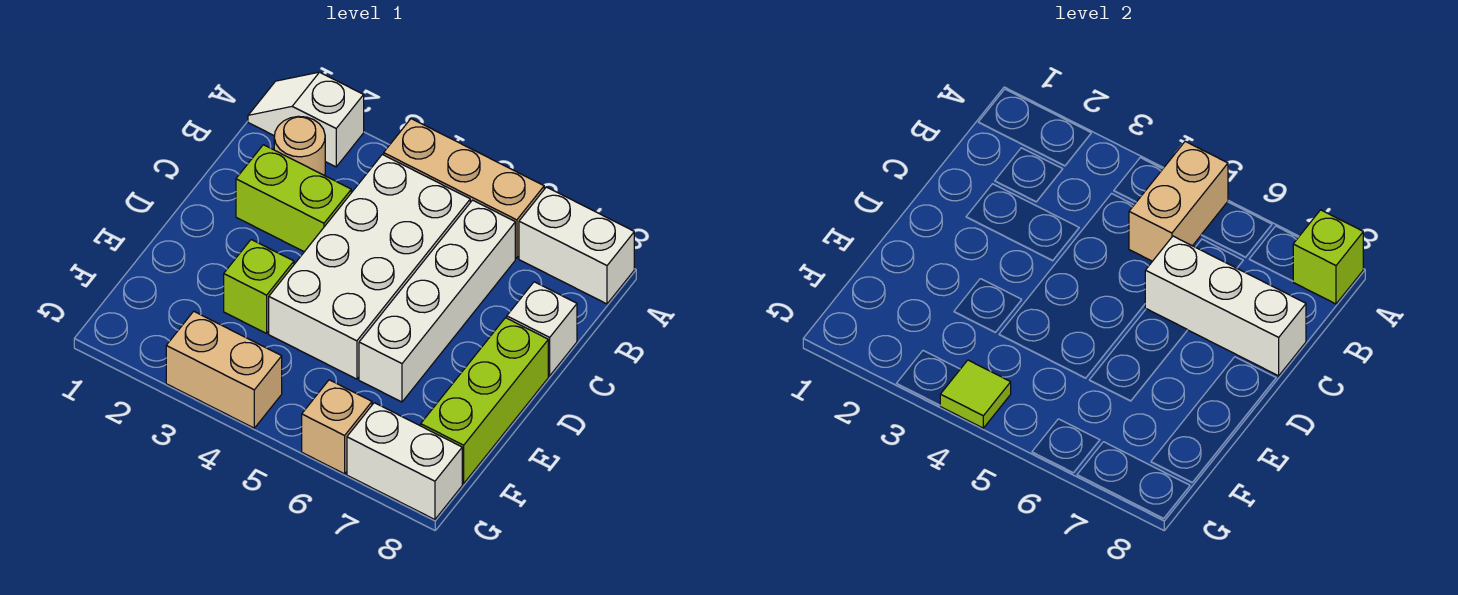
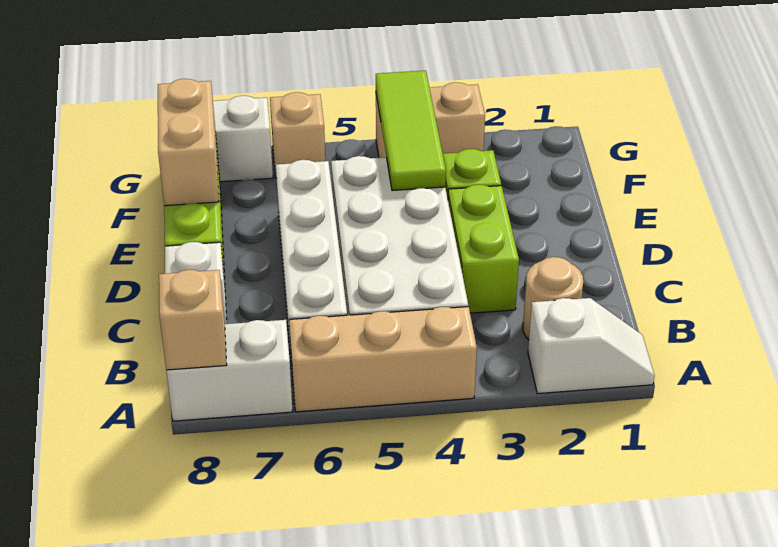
tan brick A5:B5 level 2 -> tan brick E8:F8 level 2
lime brick A8 level 2 -> tan brick A8 level 2
lime brick C2:C3 level 1 -> lime brick C3:D3 level 1
white brick C6:C8 level 2 -> none
lime tile G4 level 2 -> lime tile E4:G4 level 2

